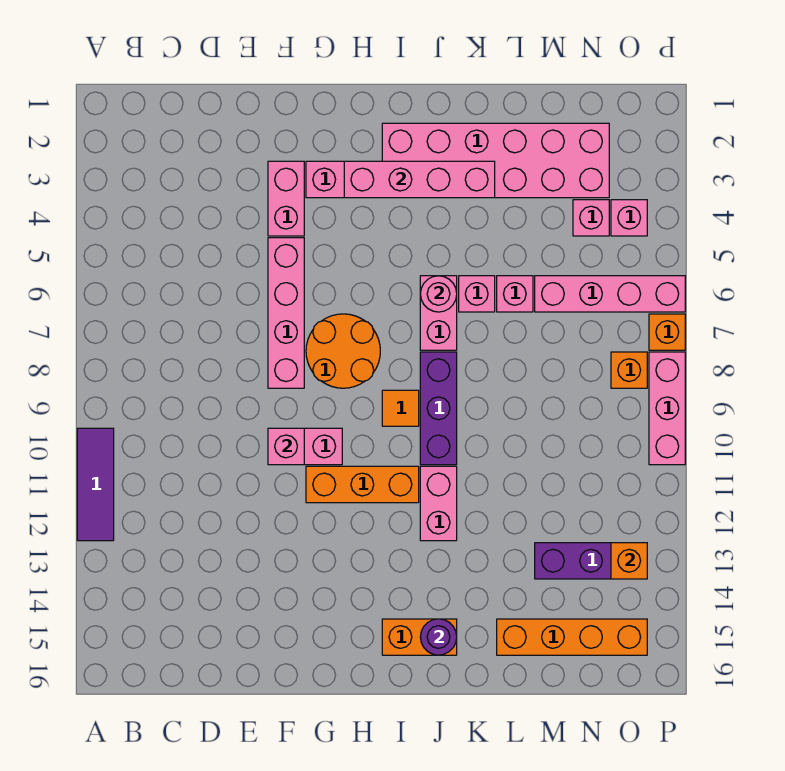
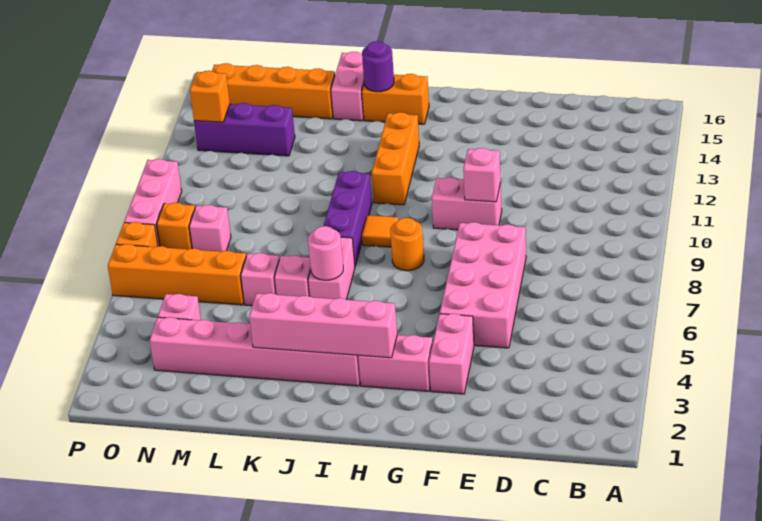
purple tile A10:A12 level 1 -> none
pink brick F5:F8 level 1 -> pink brick E5:F8 level 1
orange round brick G7:H8 level 1 -> orange round brick H8 level 1
orange brick G11:I11 level 1 -> orange brick I11:I13 level 1
pink brick I2:N3 level 1 -> pink brick I3:N3 level 1
pink brick J11:J12 level 1 -> pink brick K15:K16 level 1
pink brick M6:P6 level 1 -> orange brick M6:P6 level 1
pink brick O4 level 1 -> pink brick N8 level 1

